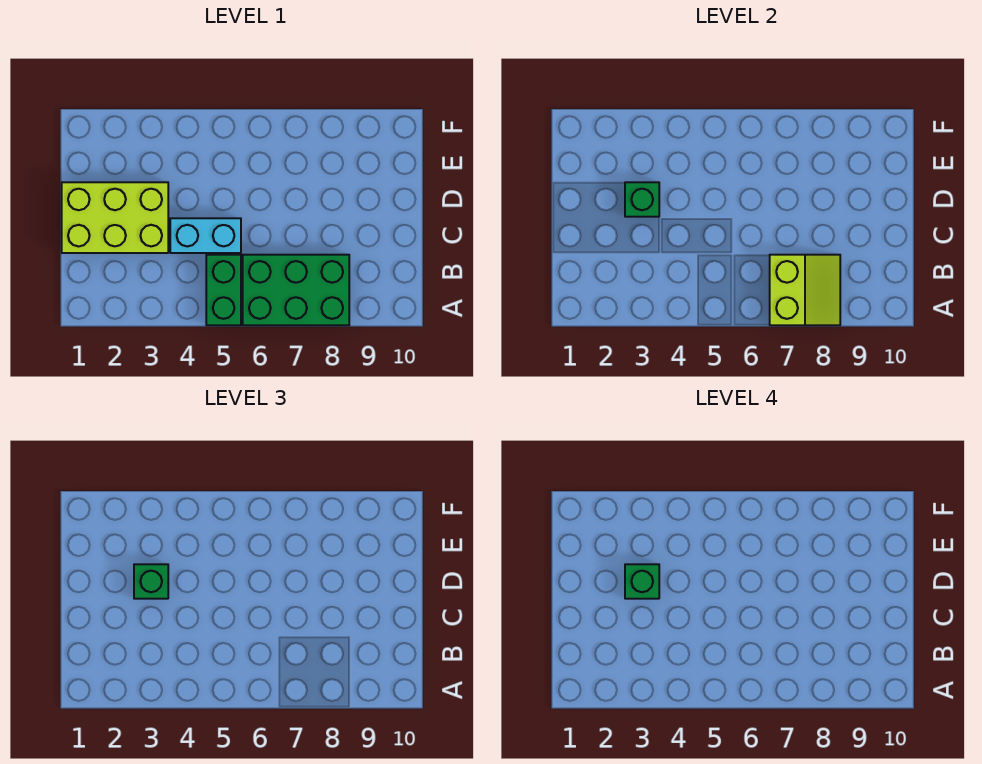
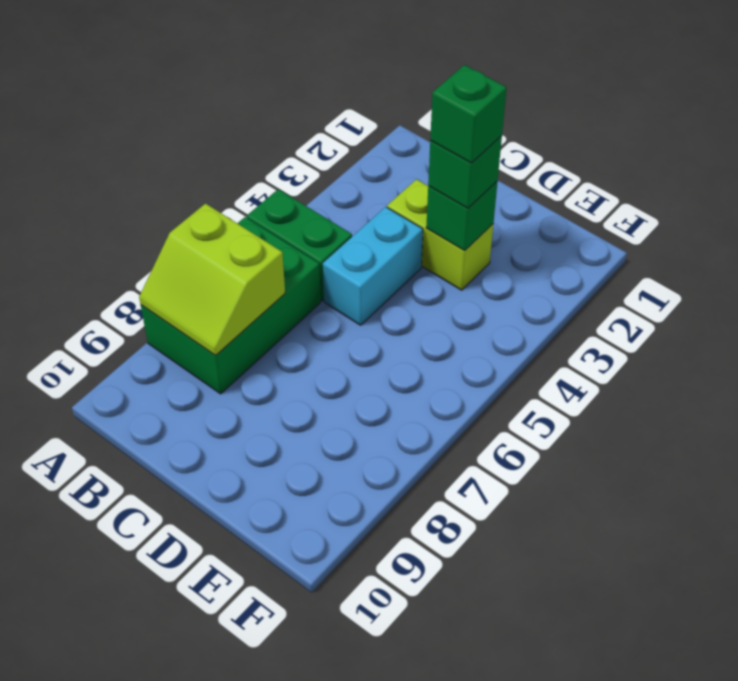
lime brick C1:D3 level 1 -> lime brick C3:D3 level 1

